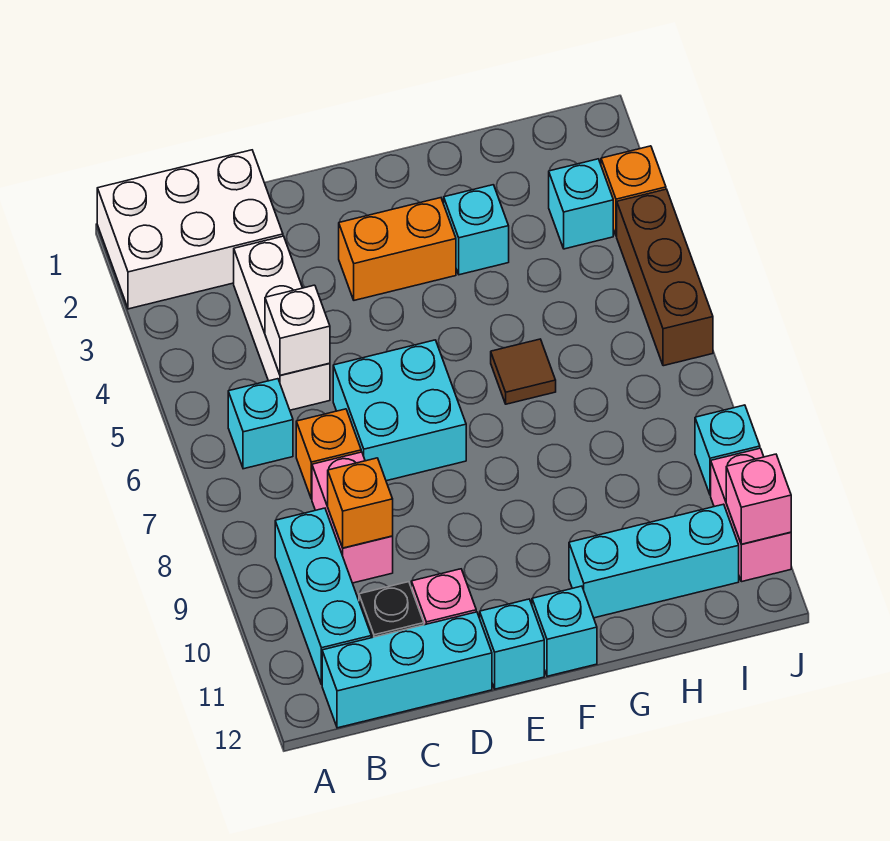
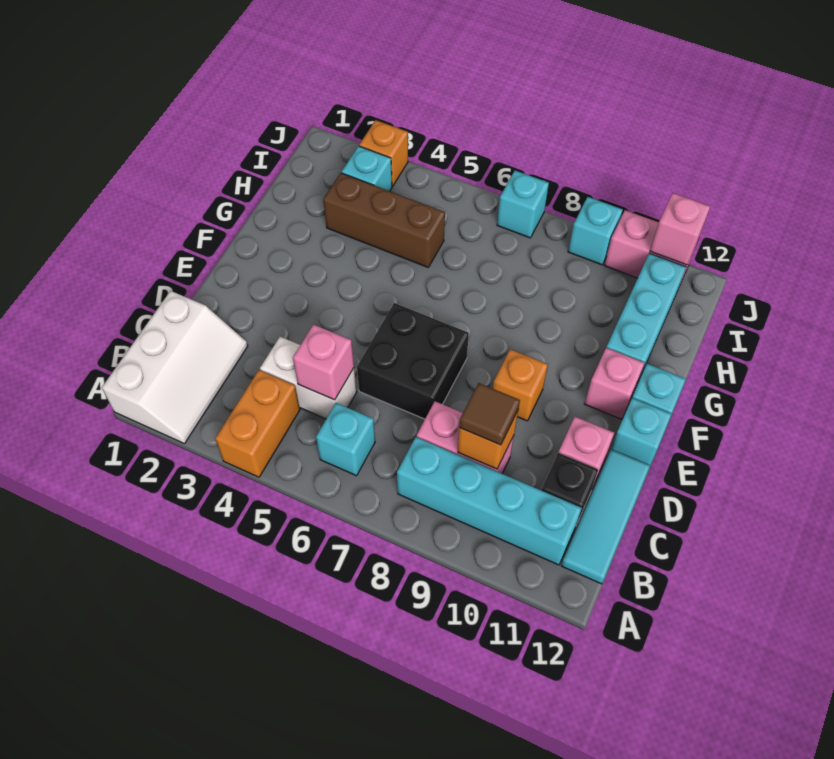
white brick A1:C2 level 1 -> white slope A1:C2 level 1 top 1
cyan brick B9:B11 level 1 -> cyan brick B8:B11 level 1
cyan brick B12:D12 level 1 -> cyan tile B12:D12 level 1
white brick C3:C5 level 1 -> white brick C4:C5 level 1
white brick C5 level 2 -> pink brick C5 level 2
orange brick C7 level 1 -> orange brick E9 level 1
cyan brick D6:E7 level 1 -> black brick D6:E7 level 1
orange brick E3:F3 level 1 -> orange brick A4:B4 level 1
none -> pink brick F11 level 1
cyan brick G3 level 1 -> cyan brick J7 level 1
brown tile G6 level 1 -> brown tile C9 level 3
brown brick J4:J6 level 1 -> brown brick H3:H5 level 1

